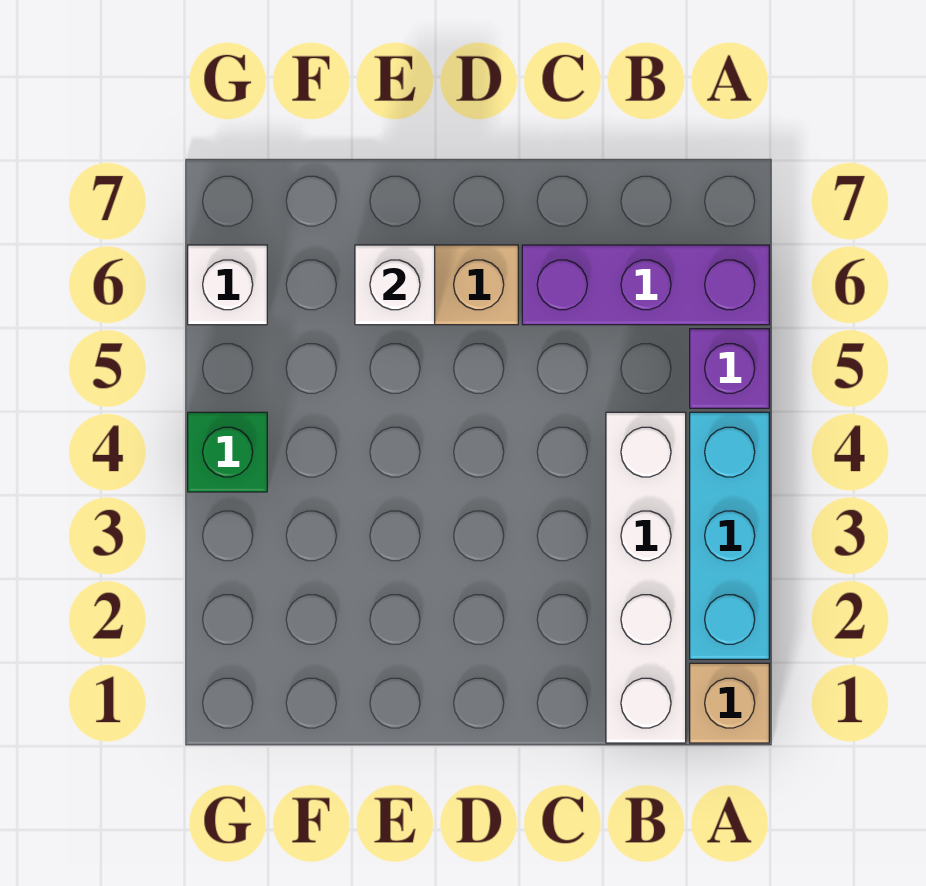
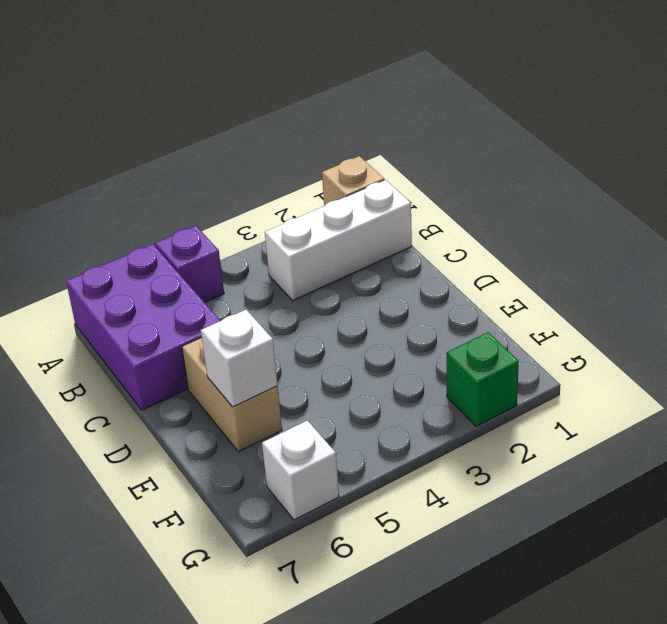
cyan brick A2:A4 level 1 -> none
purple brick A6:C6 level 1 -> purple brick A6:C7 level 1
white brick B1:B4 level 1 -> white brick B1:B3 level 1
green brick G4 level 1 -> green brick G2 level 1

